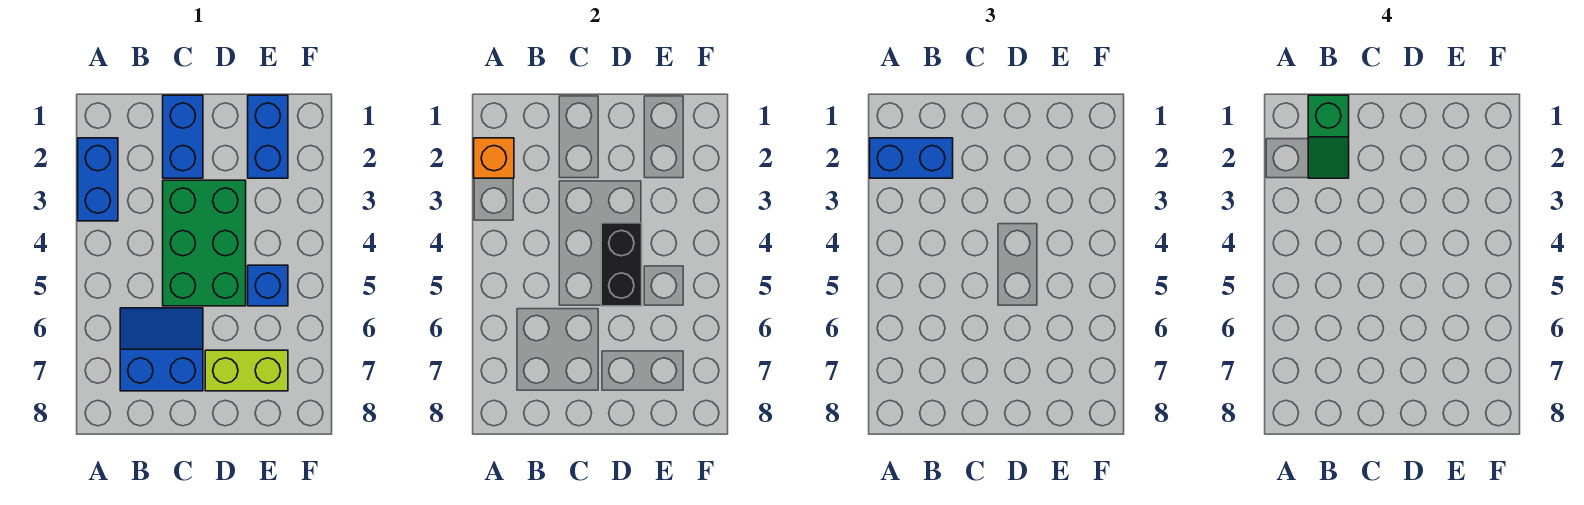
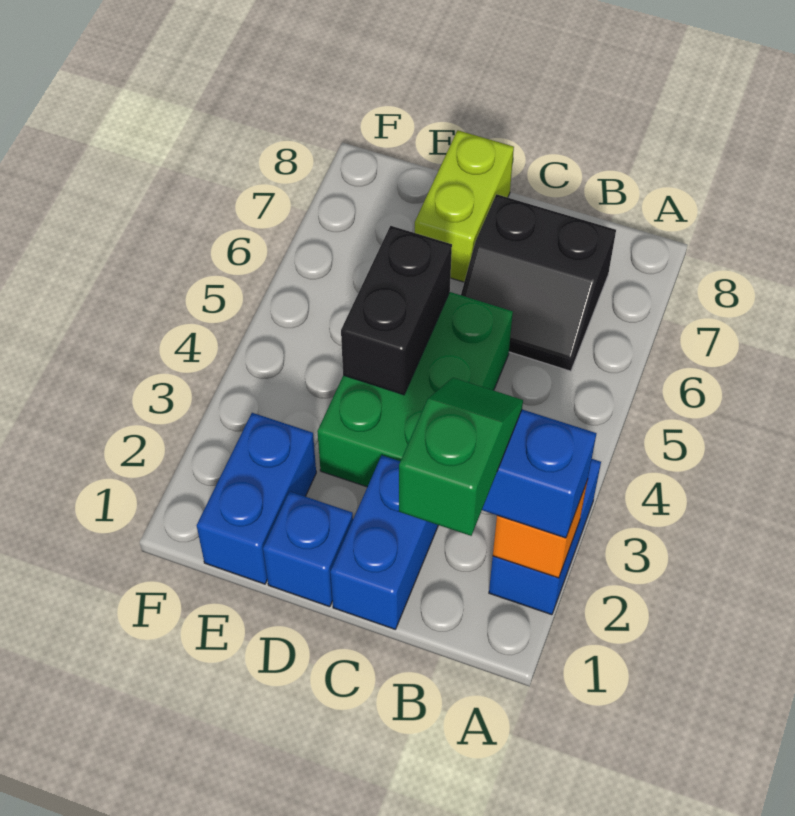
blue slope B6:C7 level 1 top 7 -> black slope B6:C7 level 1 top 7
lime brick D7:E7 level 1 -> lime brick D7:D8 level 1
blue brick E5 level 1 -> blue brick D1 level 1

